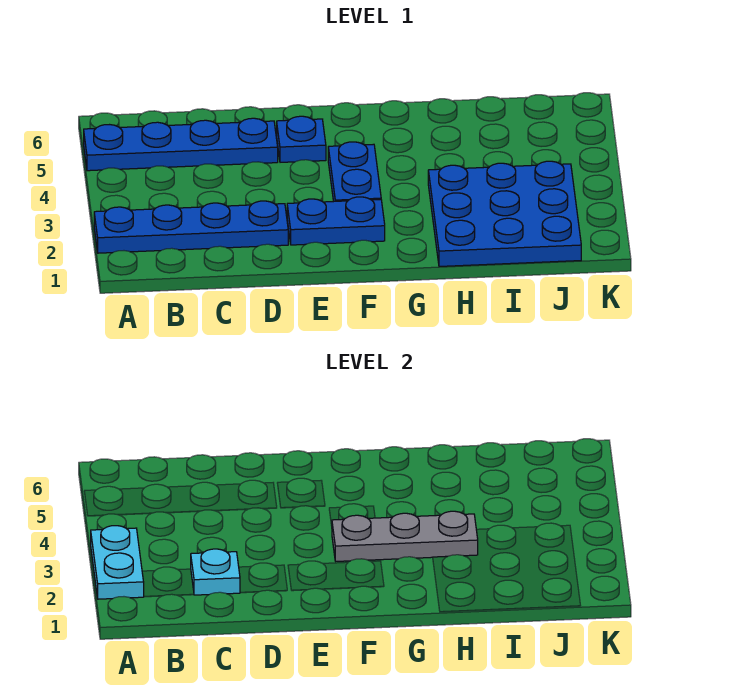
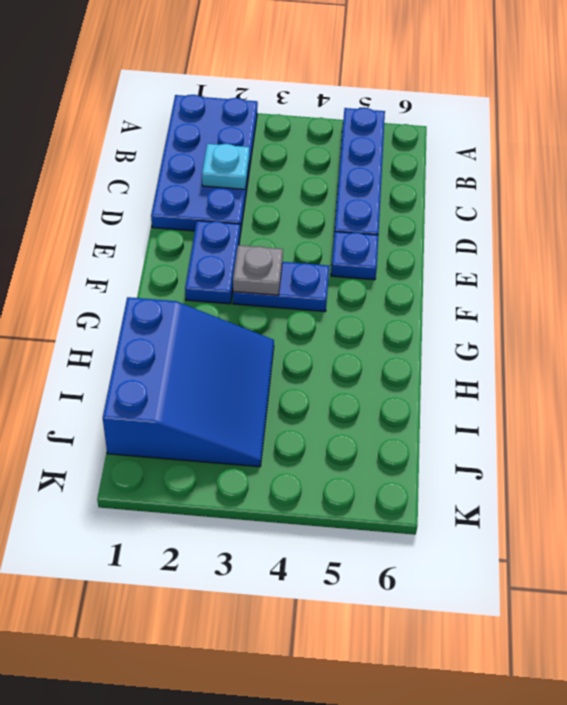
blue plate A2:D2 level 1 -> blue plate A1:D2 level 1
cyan plate A2:A3 level 2 -> none
grey plate F3:H3 level 2 -> grey plate F3 level 2
blue plate H1:J3 level 1 -> blue slope H1:J3 level 1 top 1

